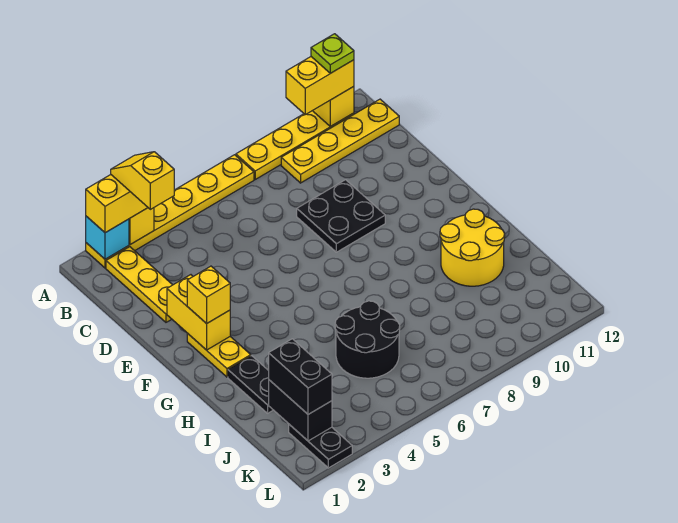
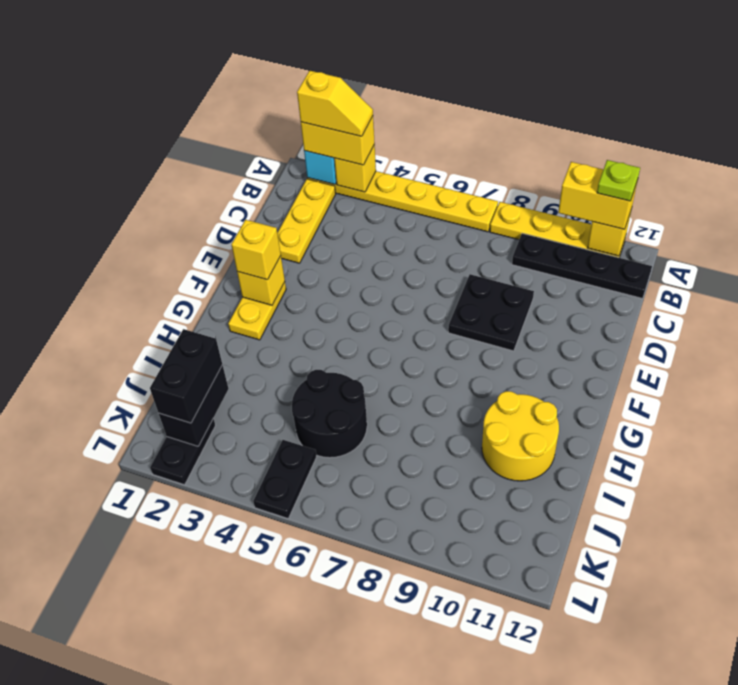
yellow slope A3:B3 level 4 top B -> yellow slope A2:A3 level 4 top 2
yellow plate B9:B12 level 1 -> black plate B9:B12 level 1
yellow brick E2:F2 level 2 -> yellow brick F2 level 2
black plate H2:I2 level 1 -> black plate K5:L5 level 1

